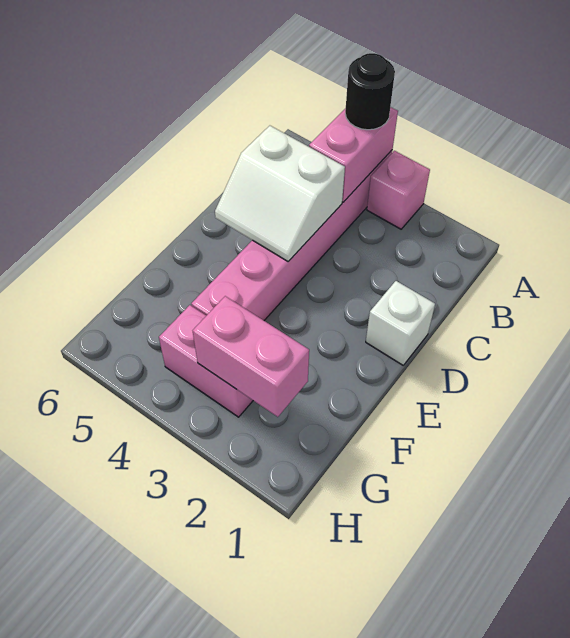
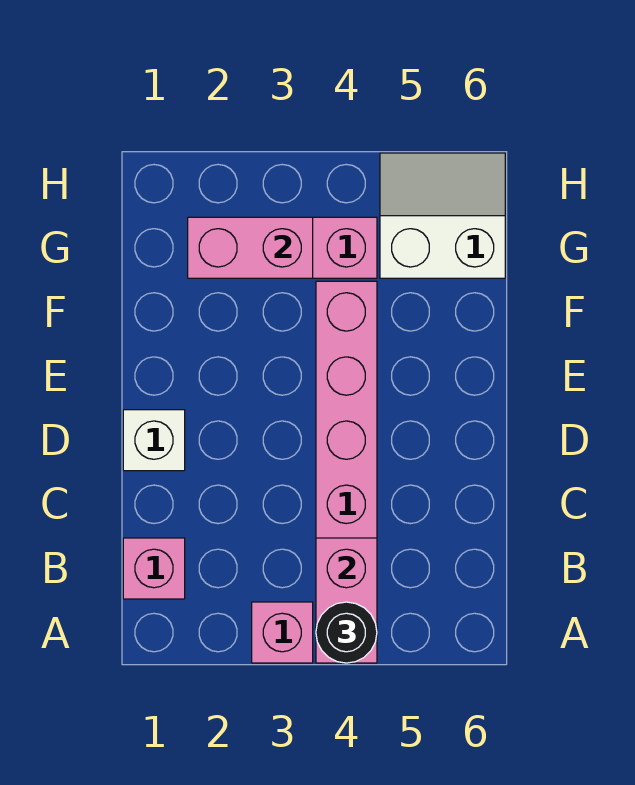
none -> pink brick B1 level 1
white slope C4:D5 level 2 top C -> white slope G5:H6 level 1 top G

